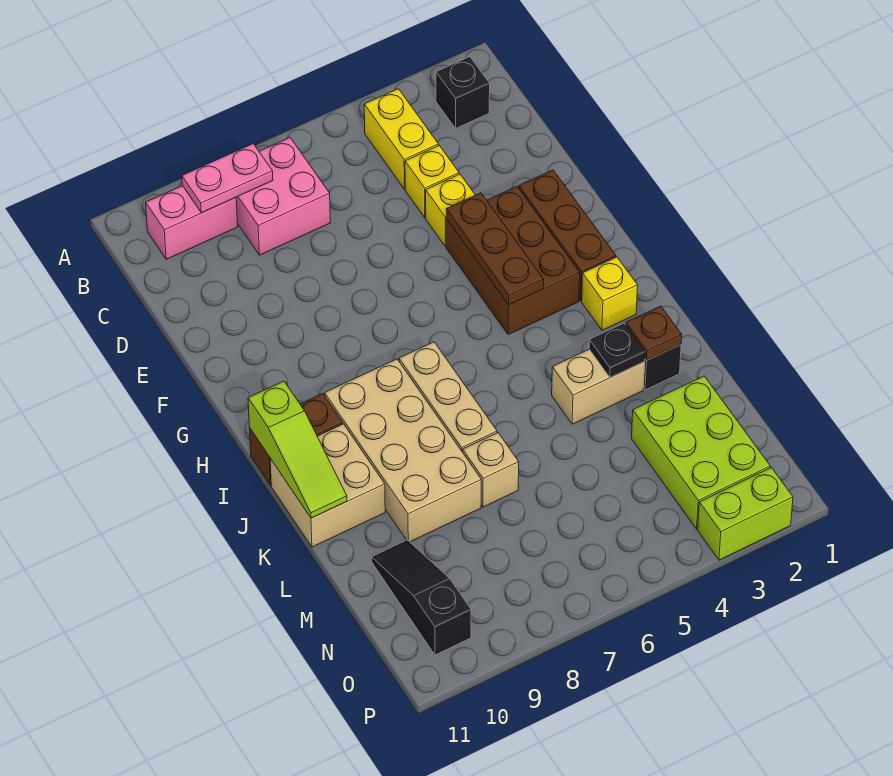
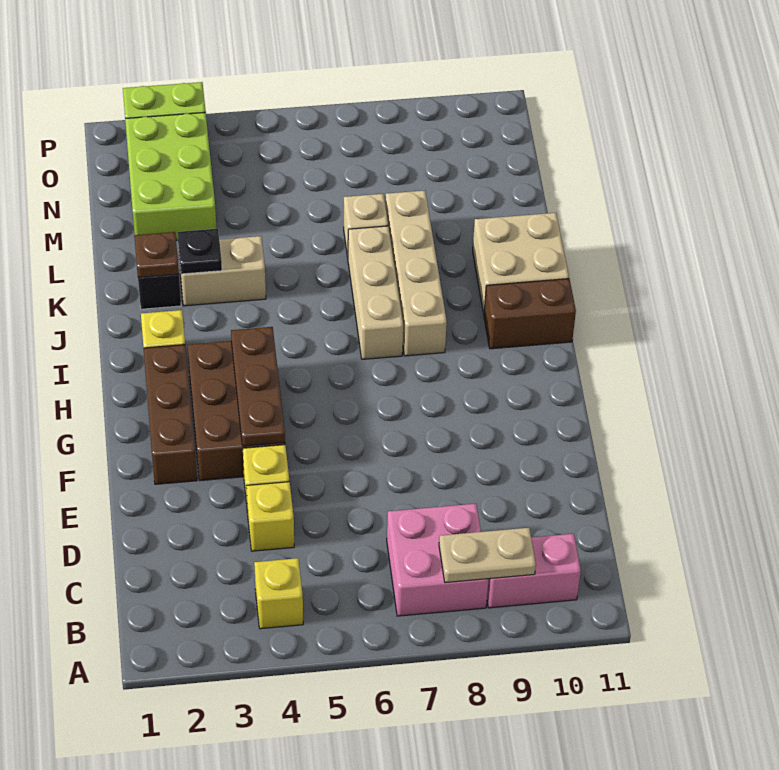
black brick B2 level 1 -> none
yellow brick B4:C4 level 1 -> yellow brick B4 level 1
pink plate B8:B9 level 2 -> tan plate B8:B9 level 2
tan brick I8:L9 level 1 -> tan brick I8:L8 level 1
lime slope I11:K11 level 2 top I -> none
black slope M10:O10 level 1 top O -> none

